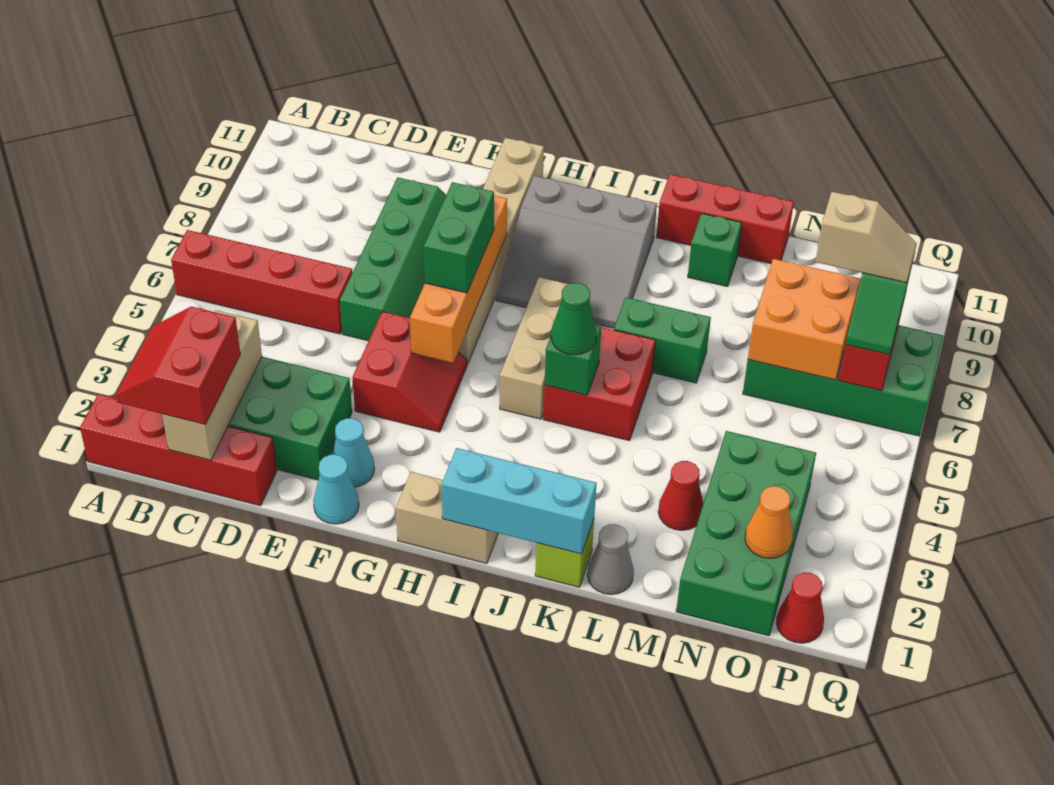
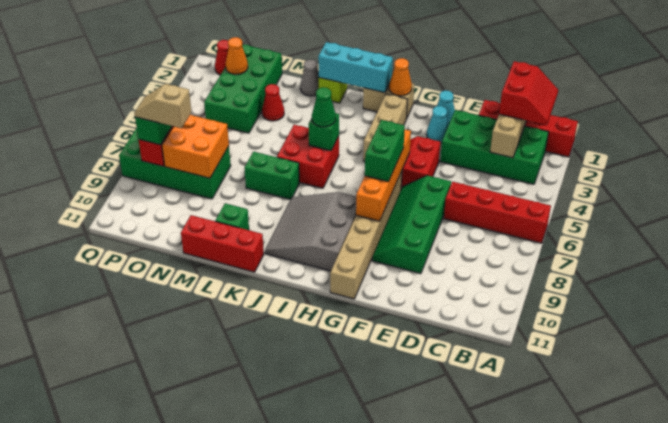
none -> orange cone H1 level 2
grey slope H8:J10 level 1 top 10 -> grey slope H8:J10 level 1 top H
tan brick I5:I7 level 1 -> tan brick H2:H4 level 1

